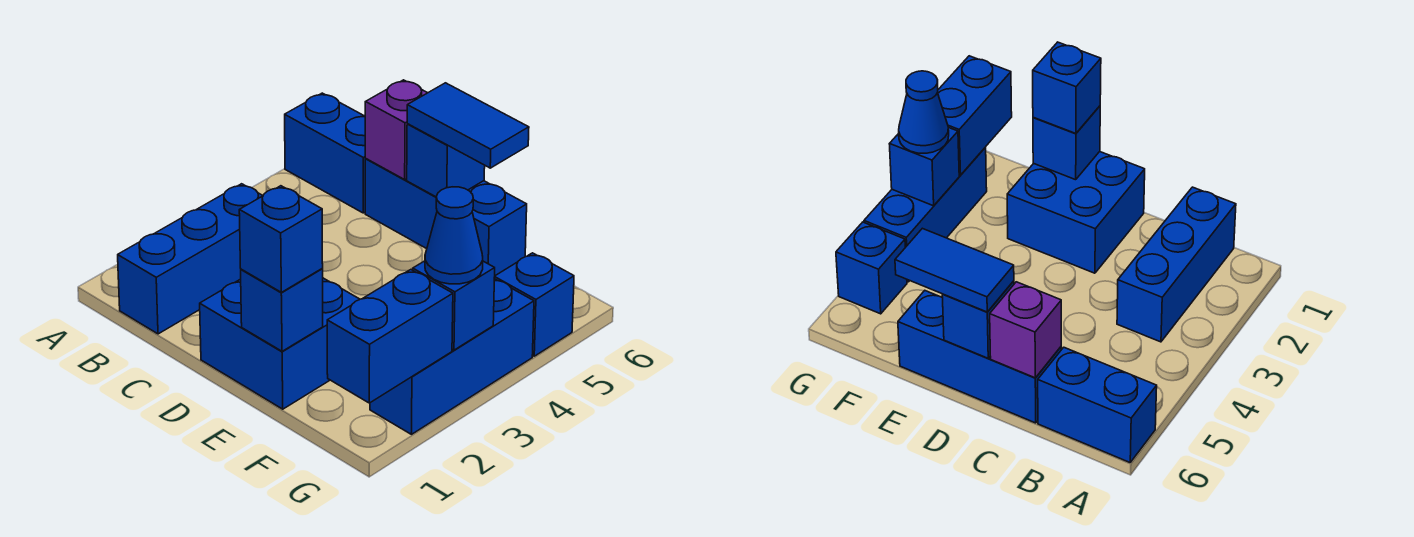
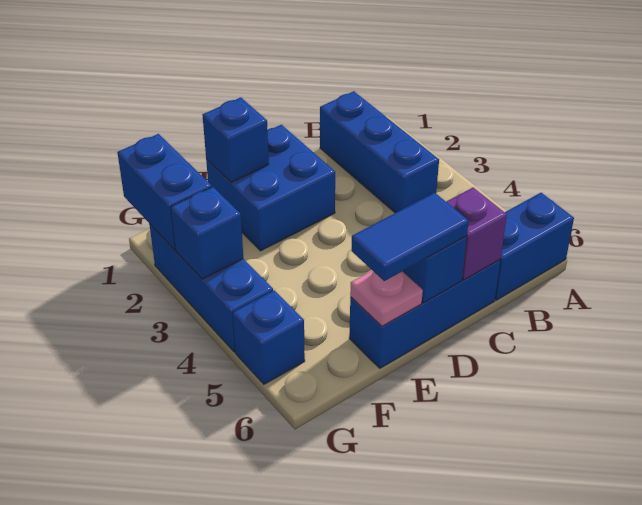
blue brick E1 level 3 -> none
none -> pink plate E6 level 2
blue cone G3 level 3 -> none

